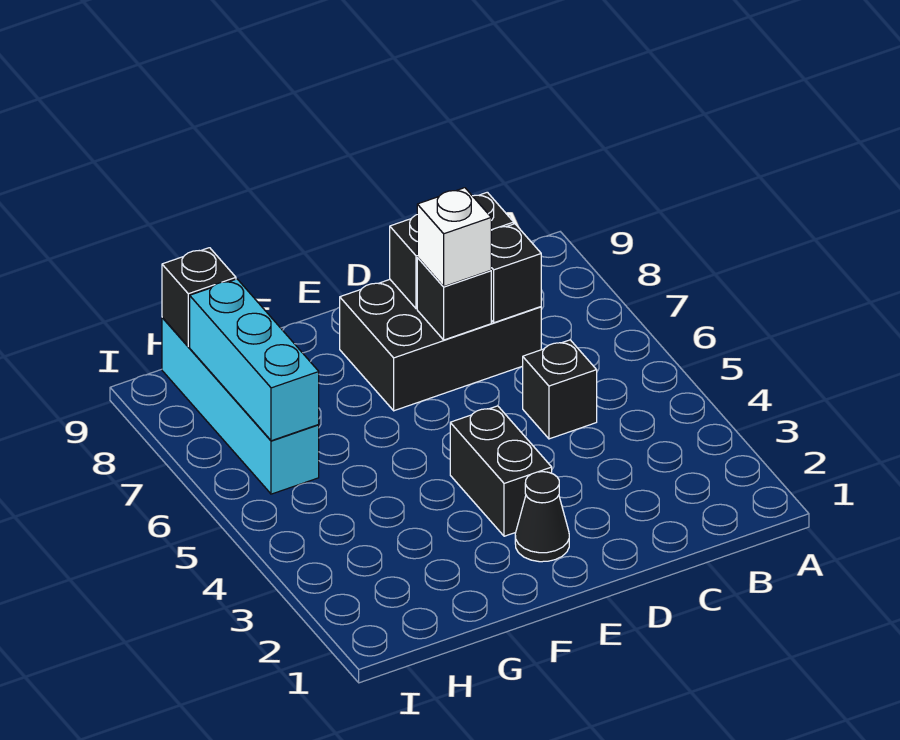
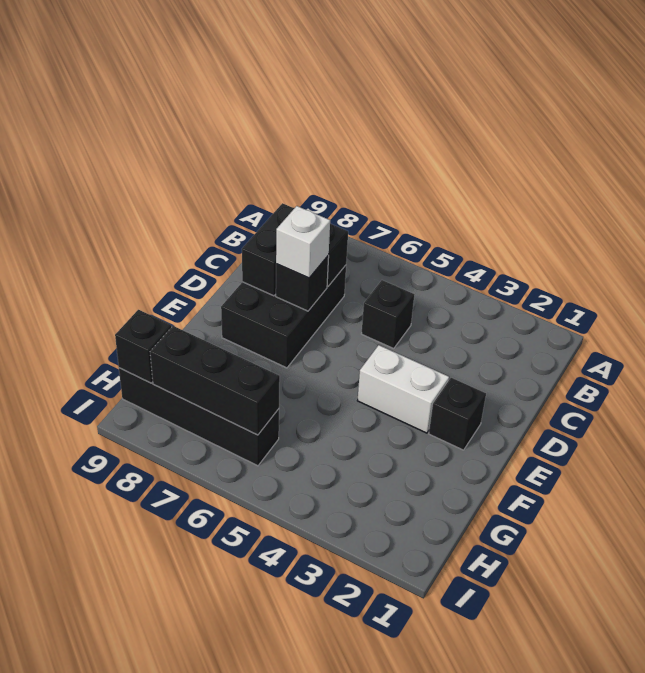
black cone E2 level 1 -> black brick E2 level 1
black brick E3:E4 level 1 -> white brick E3:E4 level 1
cyan brick H6:H9 level 1 -> black brick H6:H9 level 1
cyan brick H6:H8 level 2 -> black brick H6:H8 level 2

